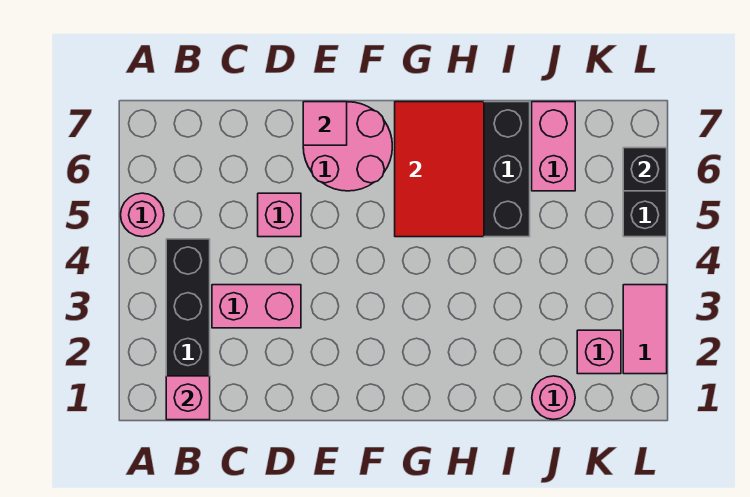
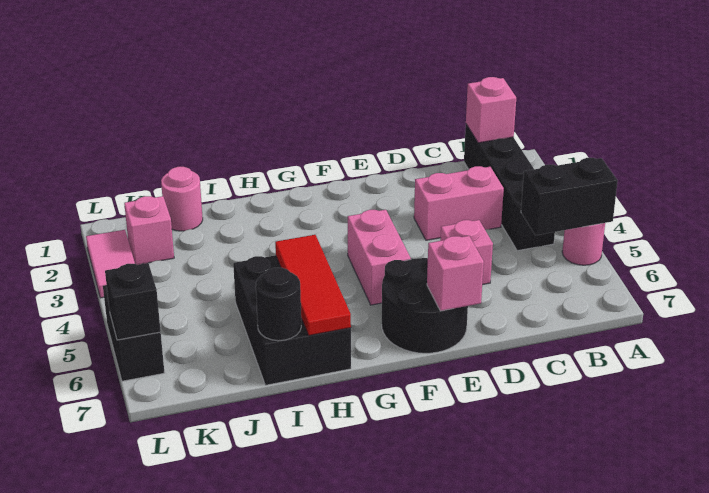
none -> black brick A5:B5 level 2
pink round brick E6:F7 level 1 -> black round brick E6:F7 level 1
pink tile E7 level 2 -> pink brick E7 level 2
red tile G5:H7 level 2 -> red tile H5:H7 level 2
none -> black round brick I7 level 2
pink brick J6:J7 level 1 -> pink brick F4:F5 level 1

